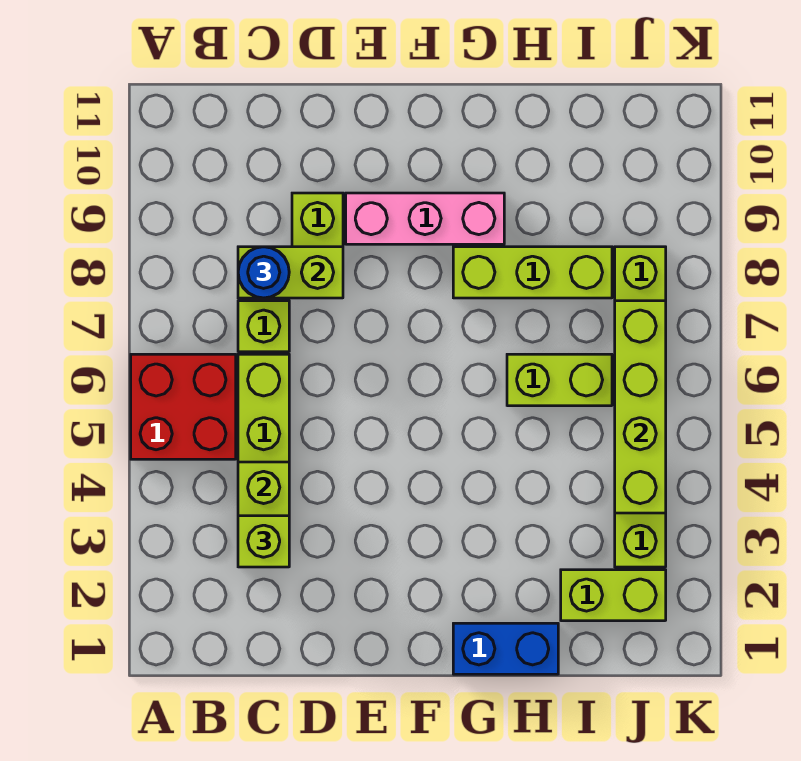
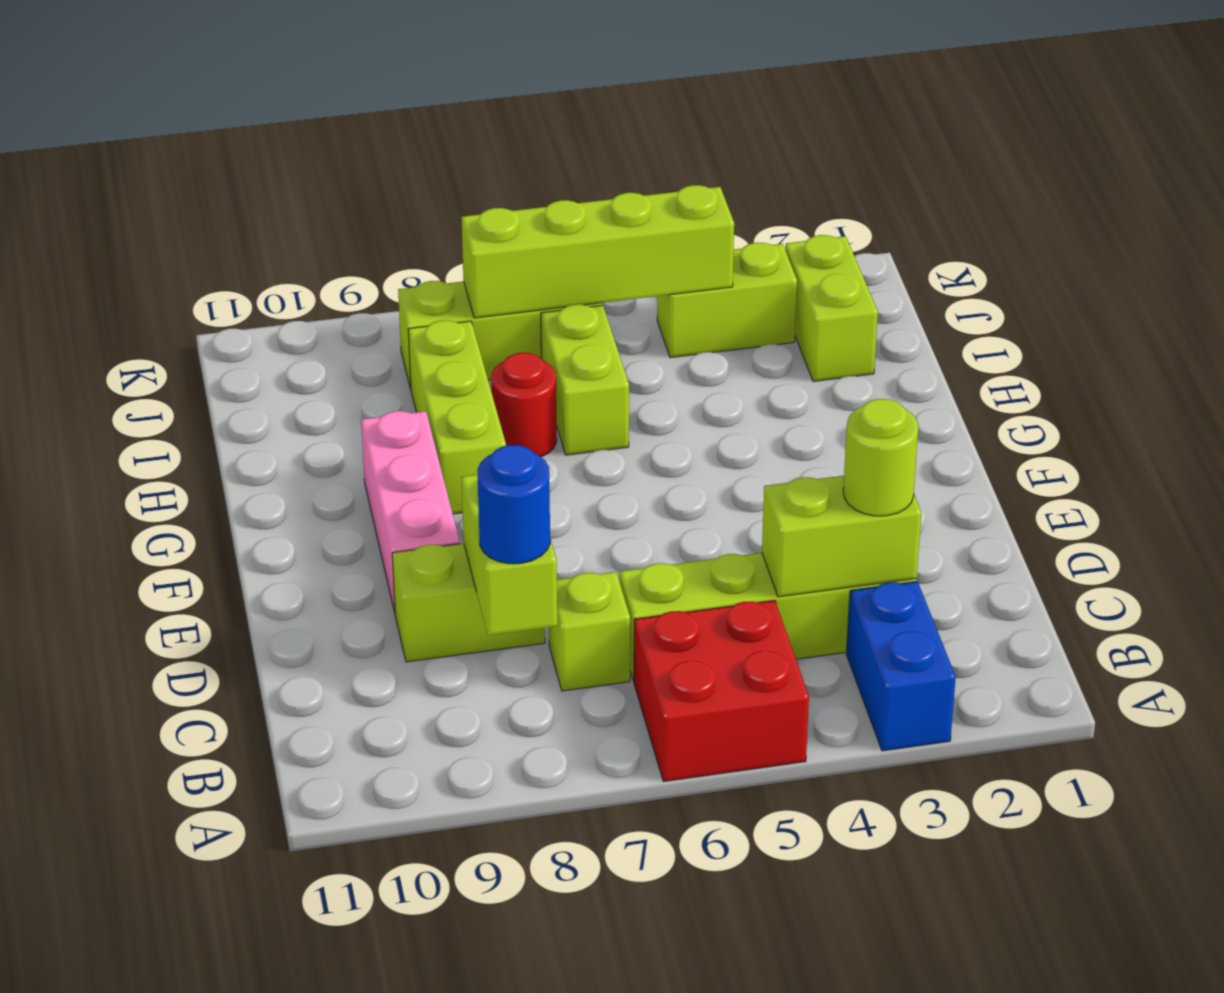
lime brick C3 level 3 -> lime round brick C3 level 3
blue brick G1:H1 level 1 -> blue brick A3:B3 level 1
none -> red round brick H7 level 1

